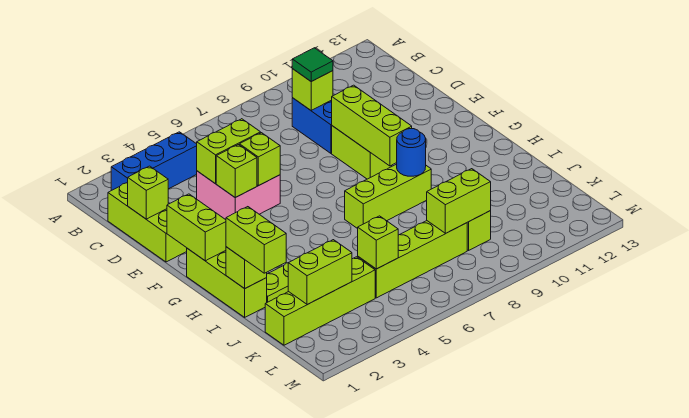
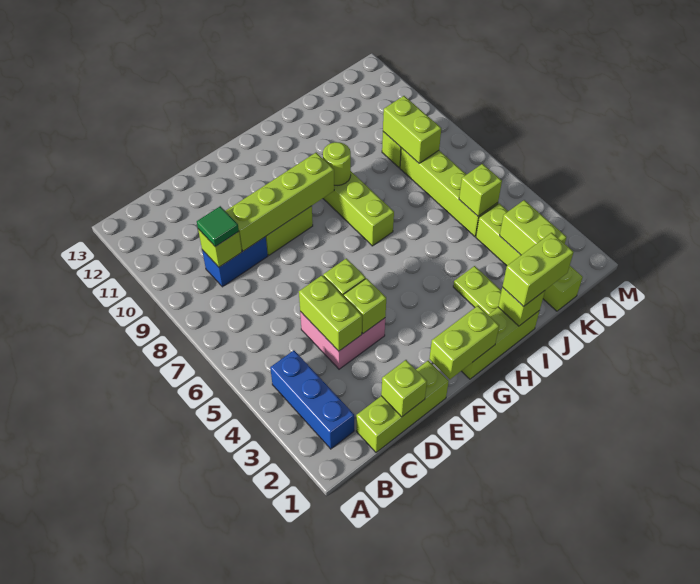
lime brick E9:G9 level 2 -> lime brick D9:G9 level 2
blue round brick H9 level 2 -> lime round brick H9 level 2

